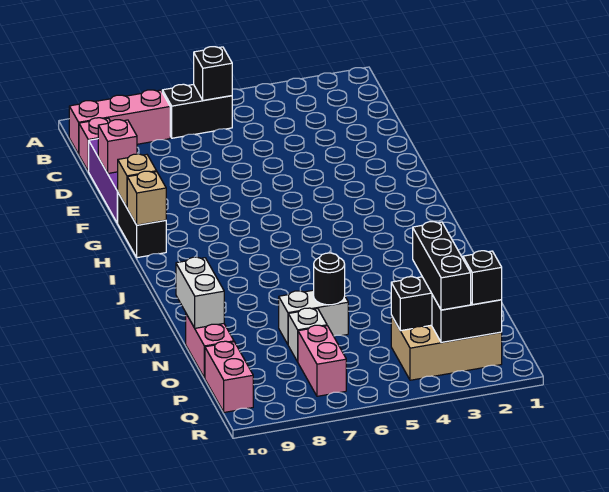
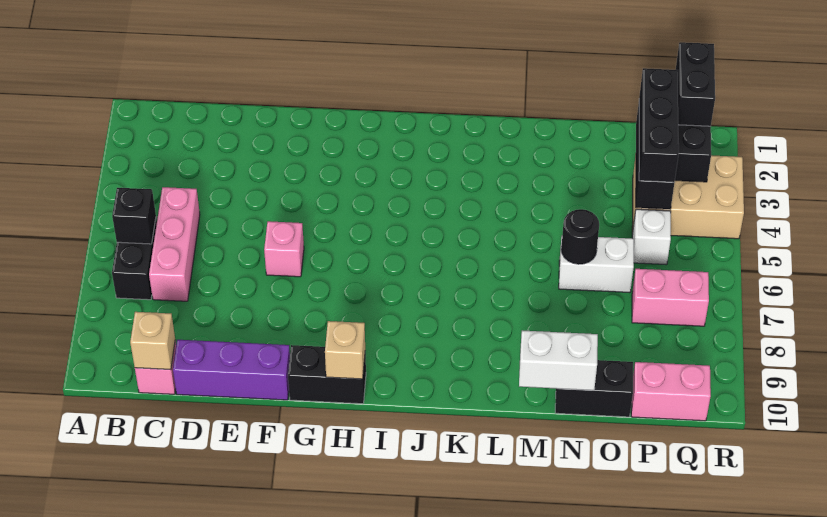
pink brick B8:B10 level 1 -> pink brick C5:C7 level 1
pink brick E10 level 2 -> pink brick F6 level 1
tan brick G10 level 2 -> tan brick C10 level 2
white brick N6:N7 level 1 -> white brick N6:O6 level 1
pink brick N10:O10 level 1 -> black brick N10:O10 level 1
black brick O3:Q3 level 3 -> black brick P2:P4 level 3
white brick O7 level 1 -> white brick P5 level 1
tan brick P2:Q4 level 1 -> tan brick P3:R4 level 1
black brick Q2 level 3 -> black brick Q1:Q2 level 3

